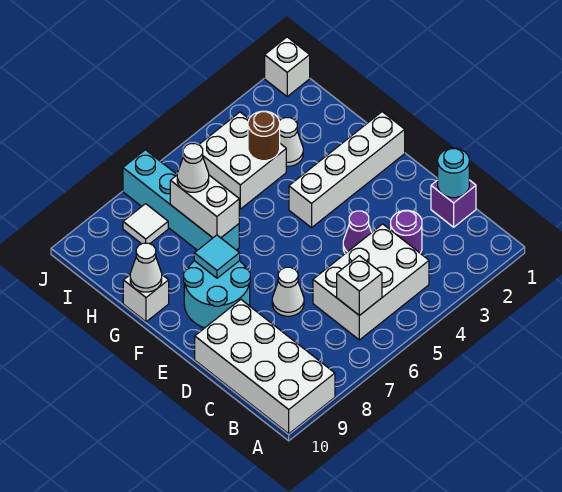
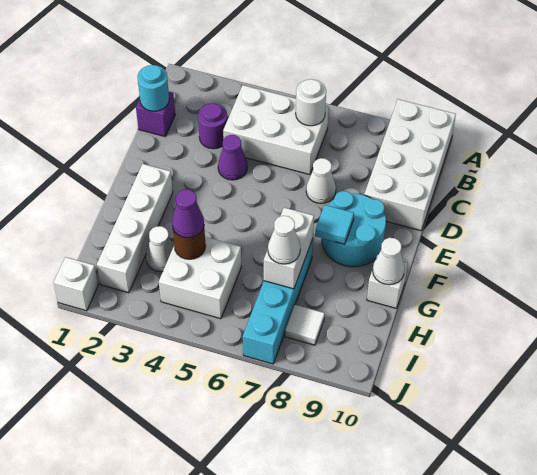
white brick B6 level 2 -> white round brick B6 level 2
white brick F1:F4 level 1 -> white brick F2:I2 level 1
none -> purple cone H4 level 3

